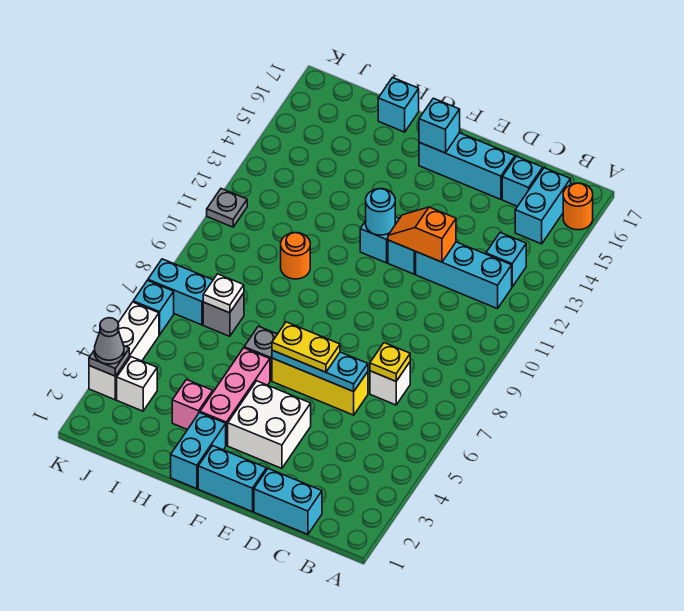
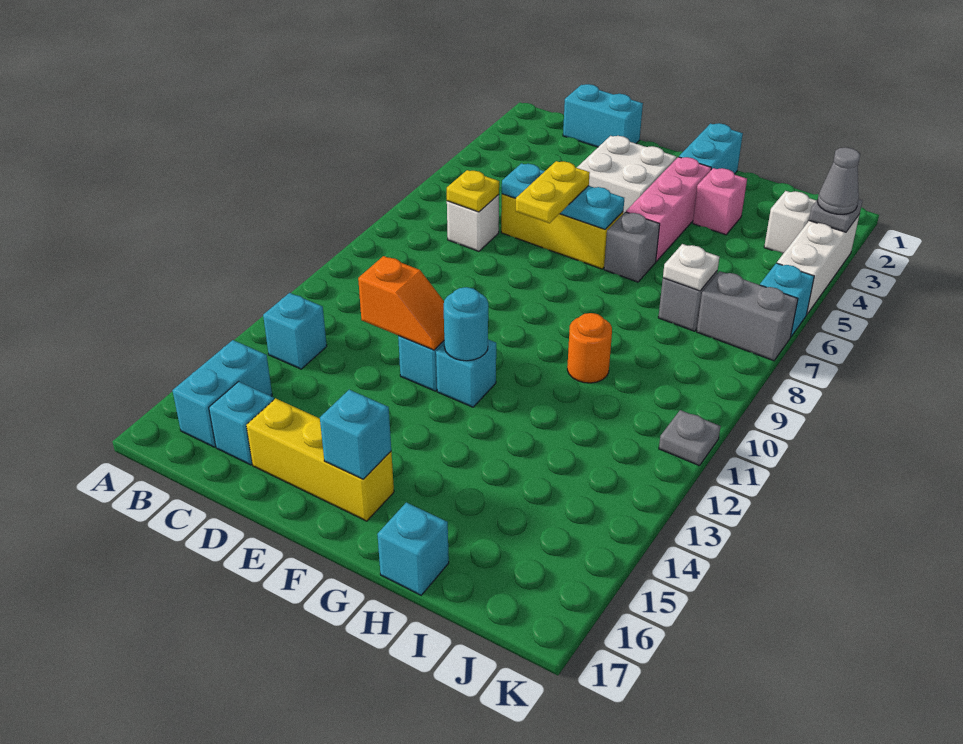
orange round brick A16 level 1 -> none
cyan brick B12:D12 level 1 -> none
cyan brick D16:F16 level 1 -> yellow brick D16:F16 level 1
cyan brick E1:F1 level 1 -> none
yellow plate E6:F6 level 3 -> yellow plate E6:E7 level 3
cyan brick J7:K7 level 1 -> grey brick J7:K7 level 1

